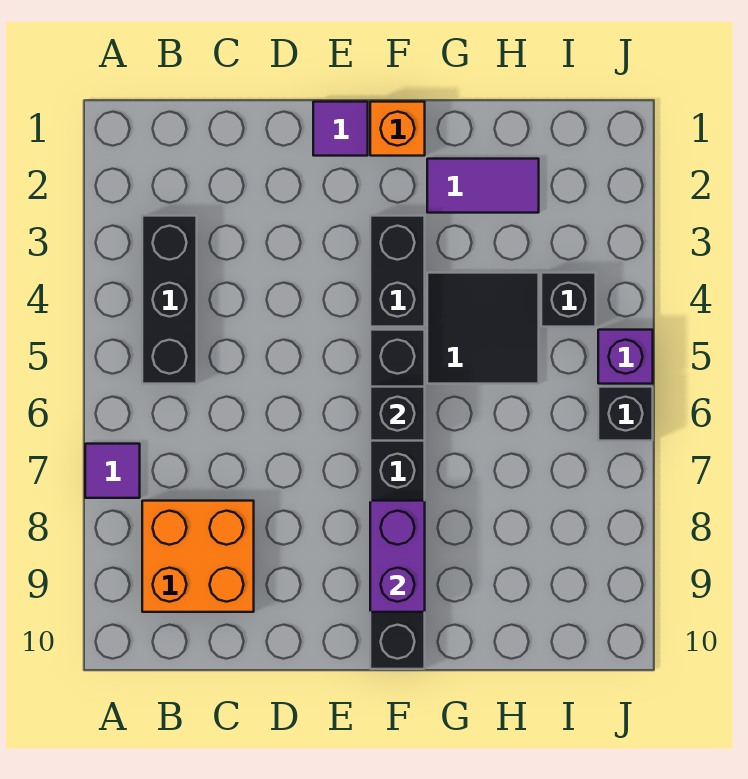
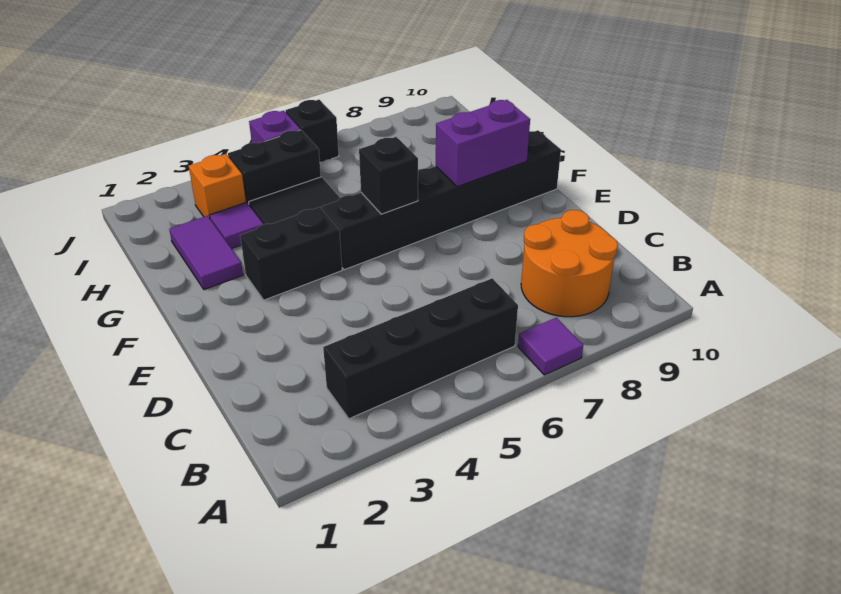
black brick B3:B5 level 1 -> black brick B3:B6 level 1
orange brick B8:C9 level 1 -> orange round brick B8:C9 level 1
purple tile E1 level 1 -> purple tile H3 level 1
orange brick F1 level 1 -> orange brick I3 level 1
black brick I4 level 1 -> black brick I4:I5 level 1

